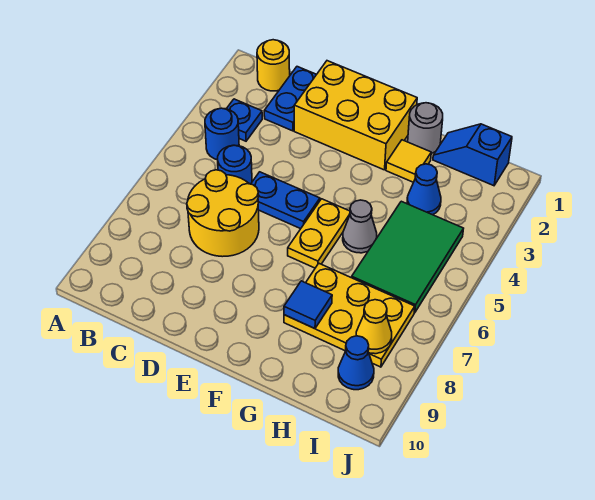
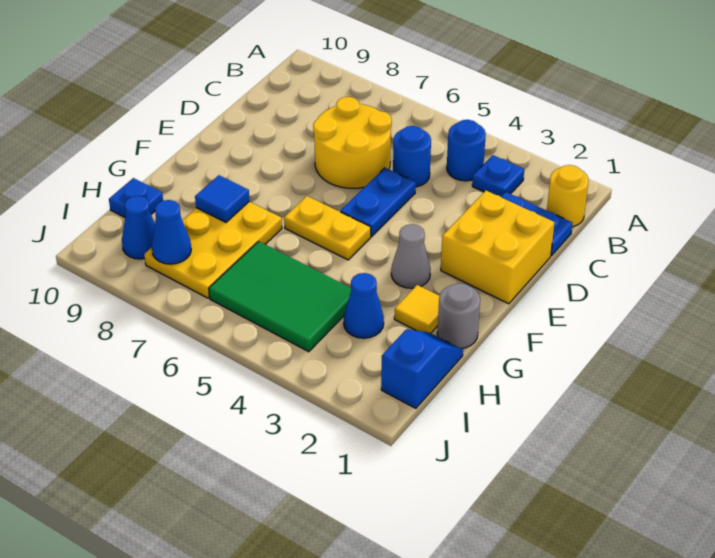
yellow brick D1:F2 level 1 -> yellow brick D1:E2 level 1
grey cone G5 level 1 -> grey cone F3 level 1
none -> blue plate H10 level 1
yellow cone I8 level 2 -> blue cone I8 level 2

